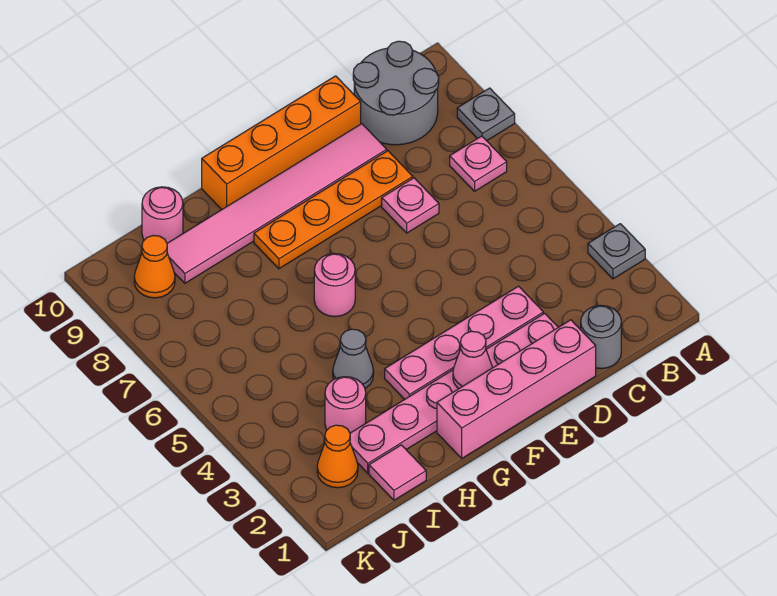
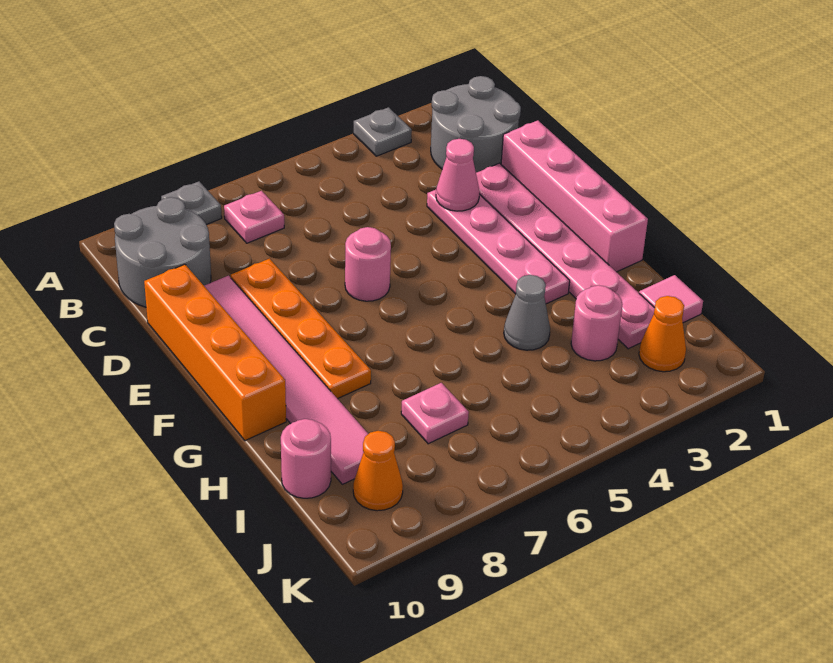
grey round brick C1 level 1 -> grey round brick B1:C2 level 1
pink plate D7 level 1 -> pink plate I7 level 1
pink cone F2 level 2 -> pink cone D3 level 2
pink round brick G6 level 1 -> pink round brick E6 level 1

